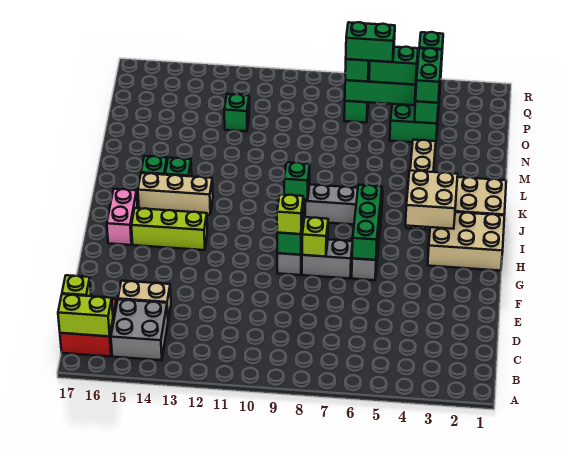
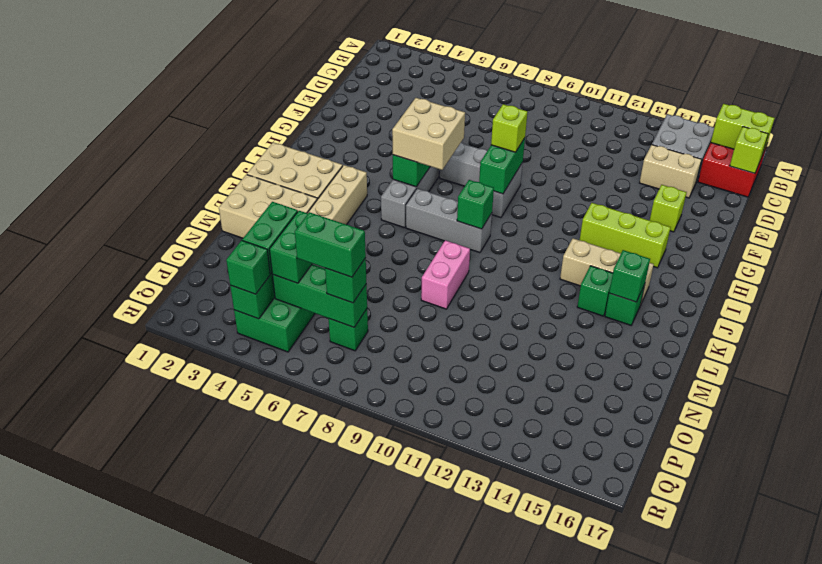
lime brick G8 level 2 -> lime brick F15 level 1
tan brick H1:I3 level 1 -> tan brick L1:M3 level 1
pink brick H16:I16 level 1 -> pink brick L9:M9 level 1
tan brick I3:J4 level 2 -> tan brick H6:I7 level 3
green brick O12 level 1 -> green brick K15 level 2
green brick P5:P6 level 3 -> green brick O5:P5 level 3

